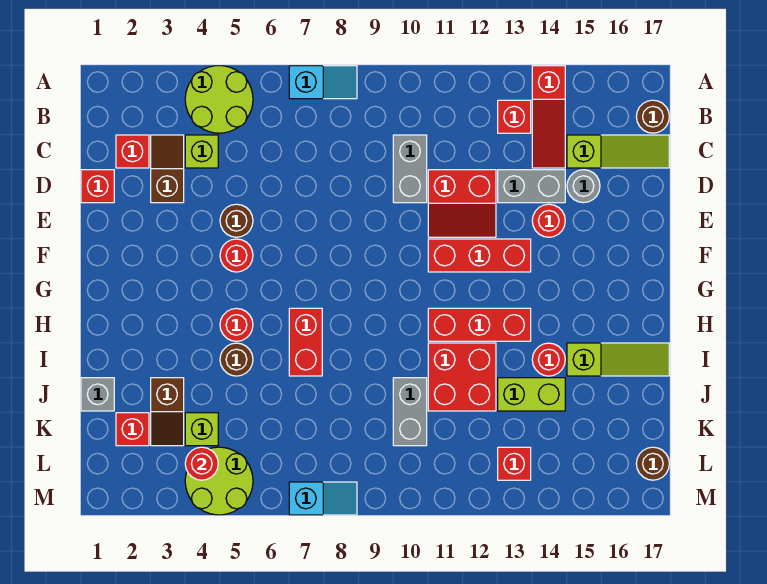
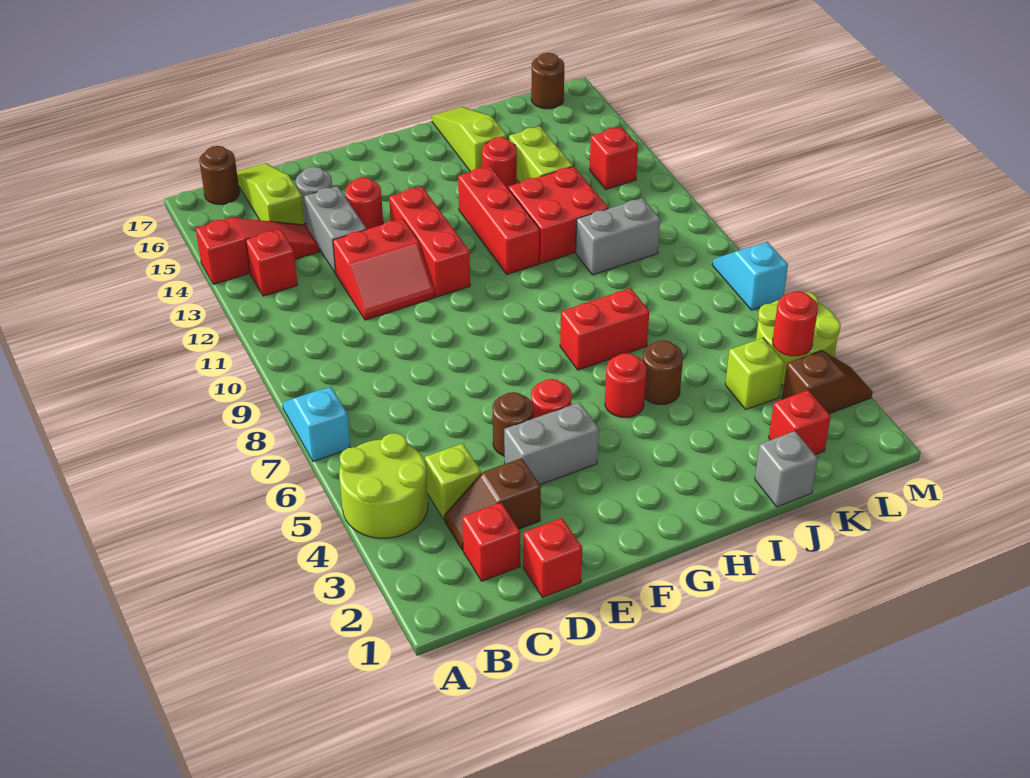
grey brick C10:D10 level 1 -> grey brick E4:F4 level 1
red slope D11:E12 level 1 top D -> red slope D11:E12 level 1 top 12
brown slope J3:K3 level 1 top J -> brown slope L3:M3 level 1 top L

